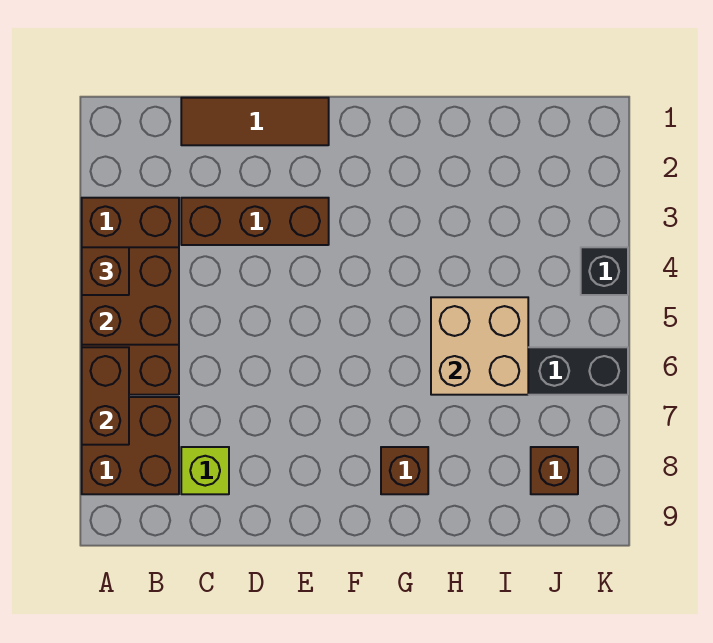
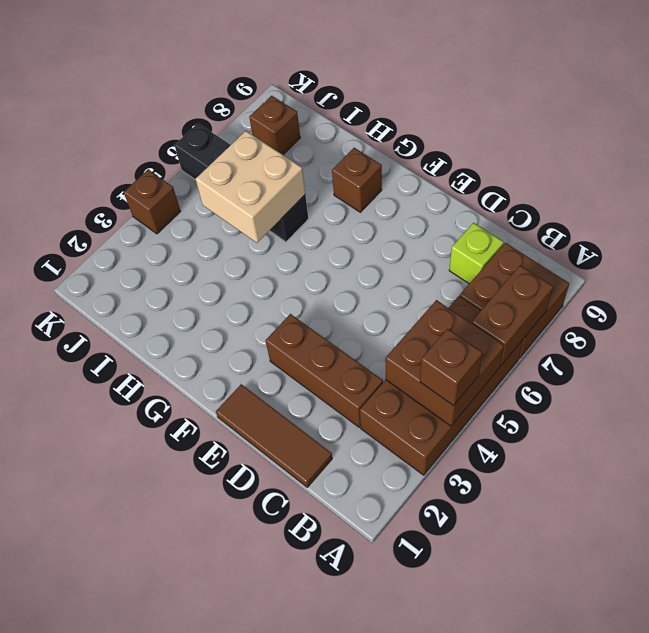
black brick K4 level 1 -> brown brick K4 level 1

